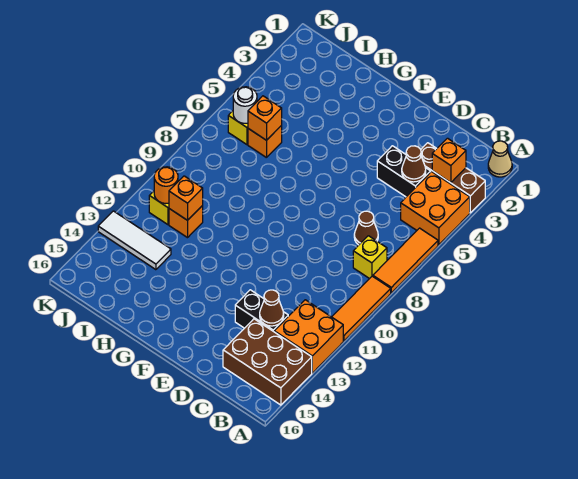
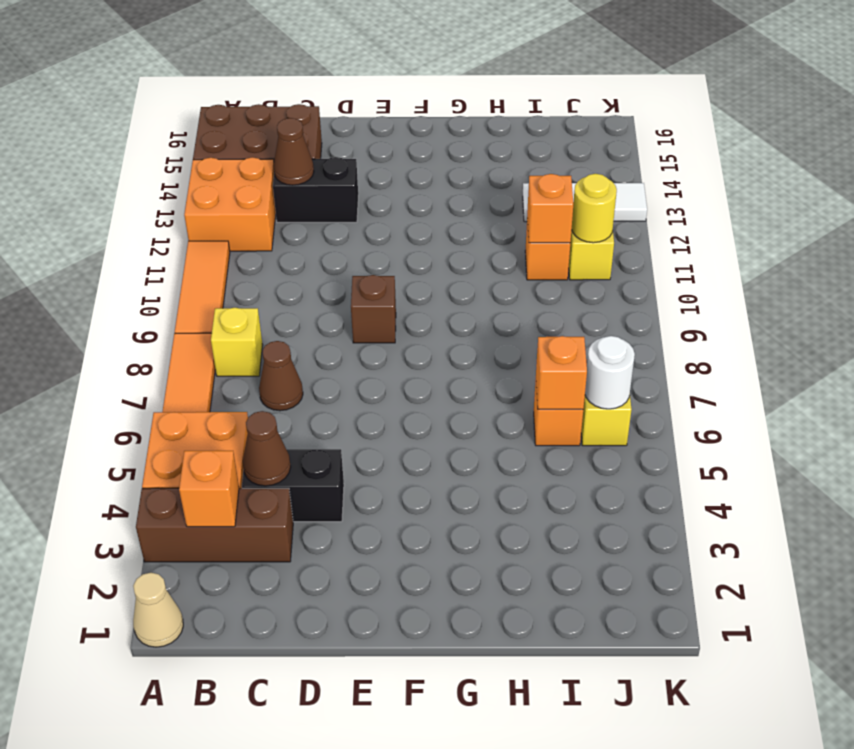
none -> brown brick E9 level 1
orange round brick J11 level 2 -> yellow round brick J11 level 2

